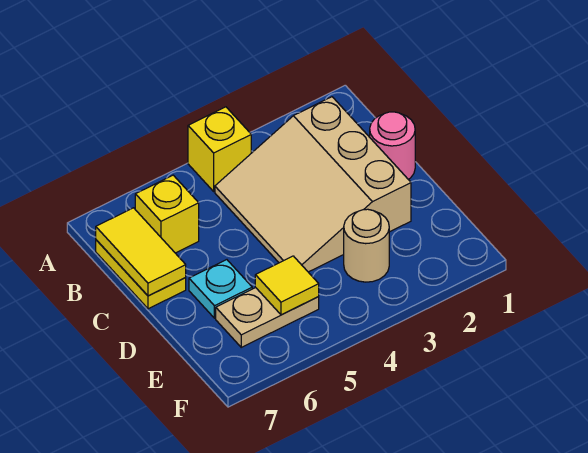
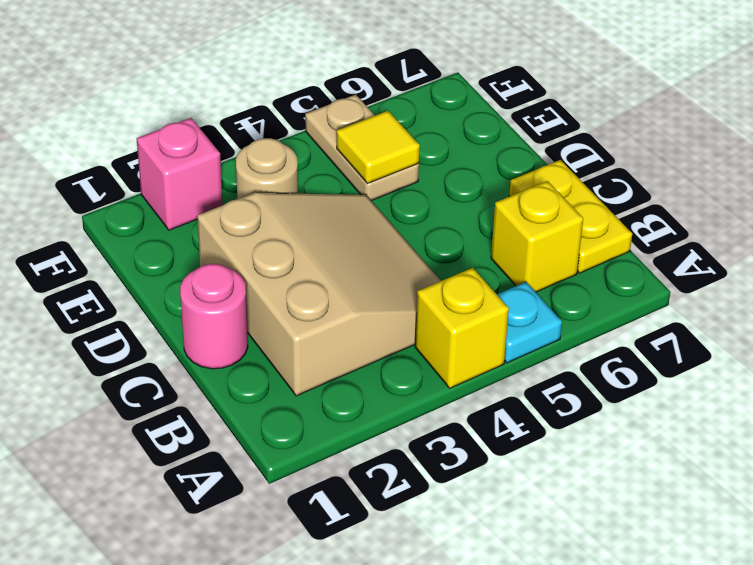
yellow tile B7:C7 level 2 -> none
cyan plate D6 level 1 -> cyan plate A5 level 1
tan plate E5:E6 level 1 -> tan plate E5:F5 level 1
none -> pink brick F2 level 1

